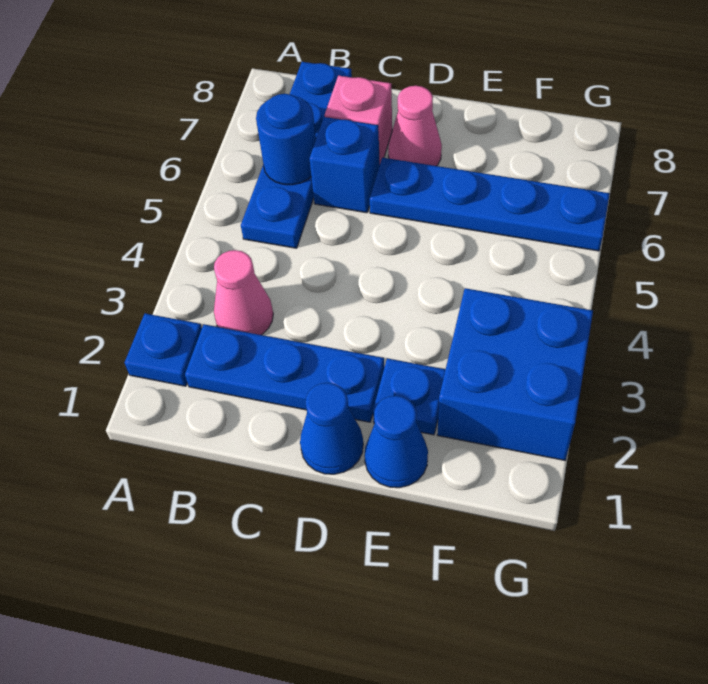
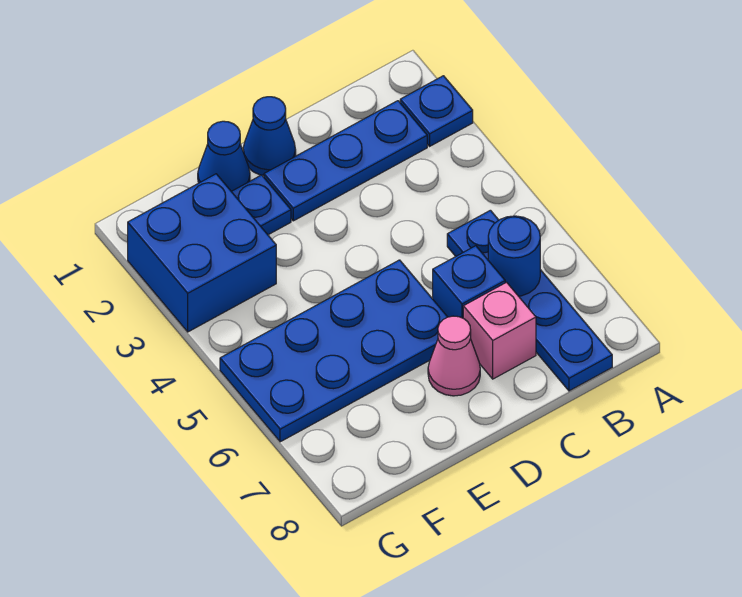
pink cone B3 level 1 -> none
blue plate D6:G6 level 1 -> blue plate D5:G6 level 1

